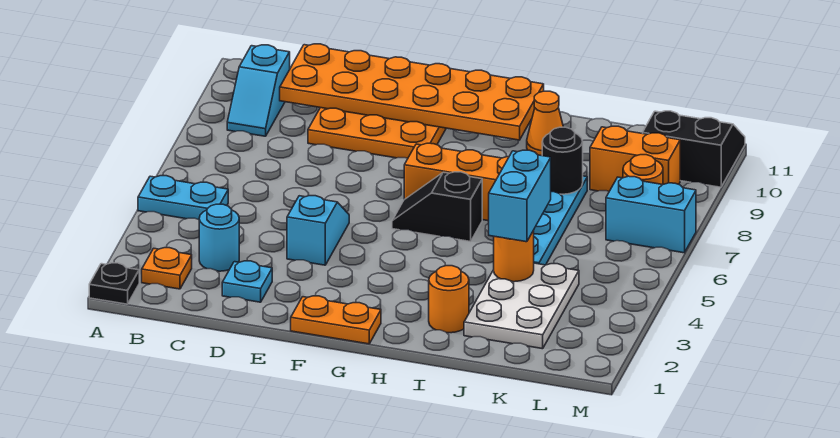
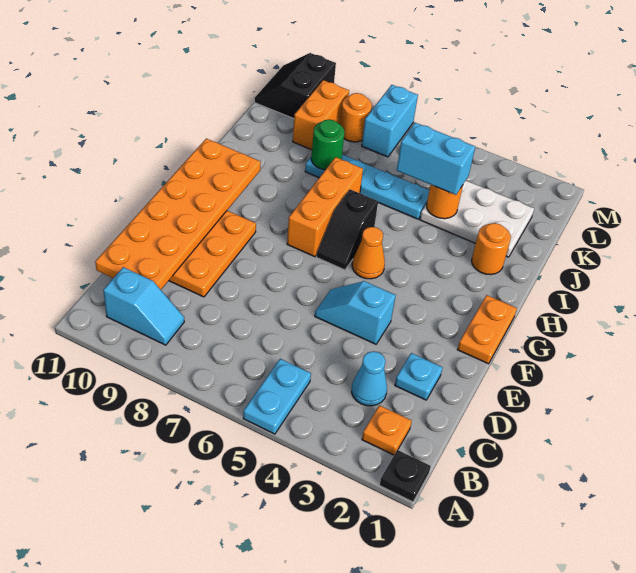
cyan round brick C3 level 1 -> cyan cone C3 level 1
orange cone I10 level 1 -> orange cone G5 level 1
black round brick J8 level 2 -> green round brick J8 level 2

